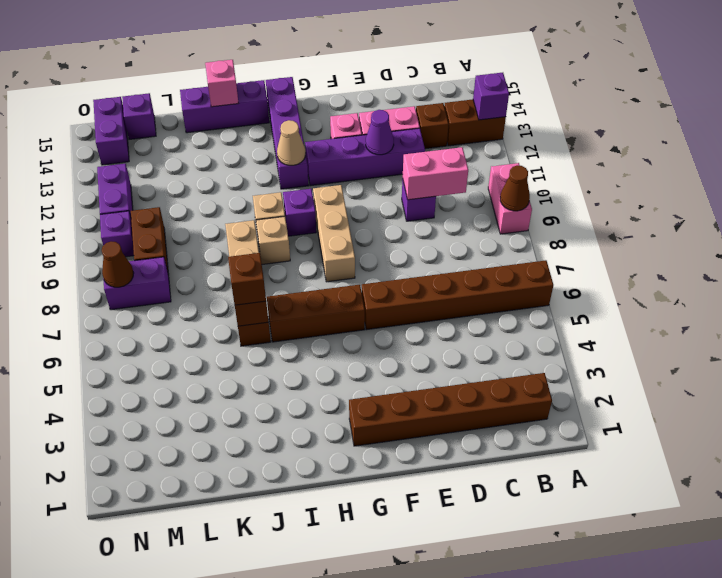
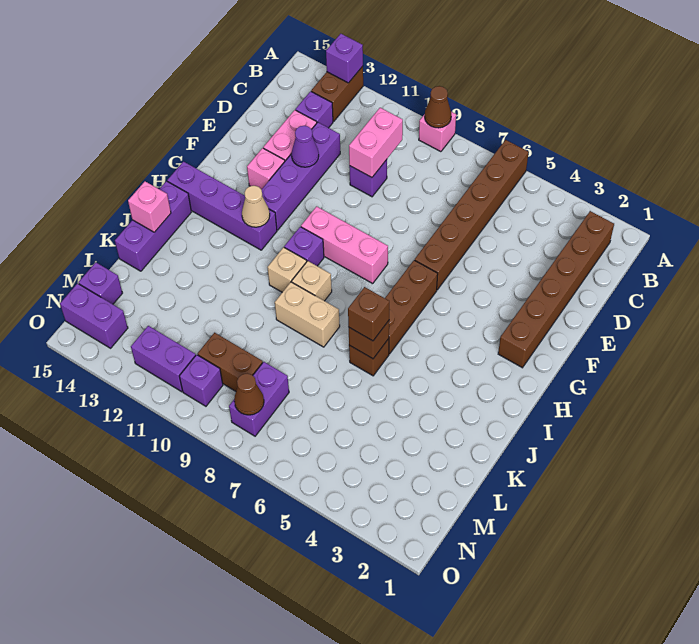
pink brick A9:A10 level 1 -> pink brick A9 level 1
brown brick C13 level 1 -> purple brick C13 level 1
tan brick G8:G10 level 1 -> pink brick G8:G10 level 1

